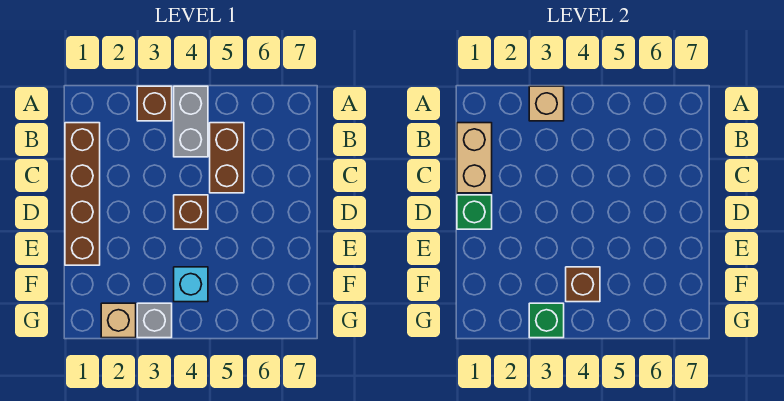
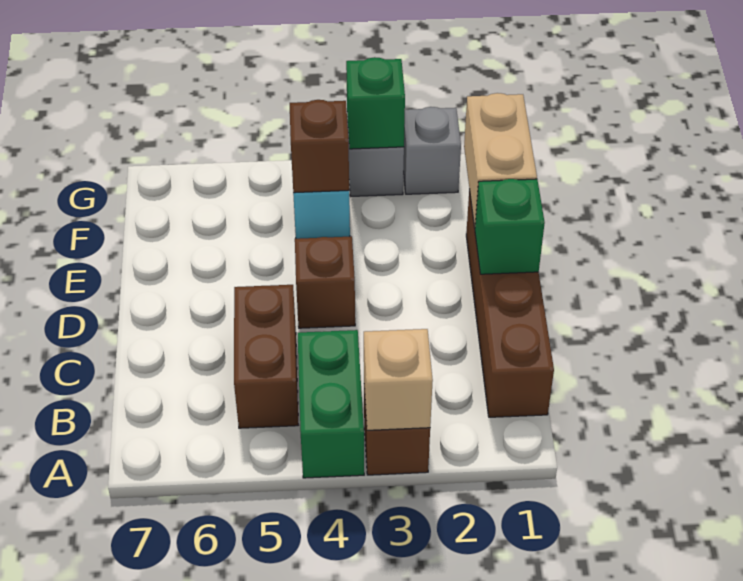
grey brick A4:B4 level 1 -> green brick A4:B4 level 1
tan brick B1:C1 level 2 -> tan brick E1:F1 level 2
tan brick G2 level 1 -> grey brick G2 level 1

